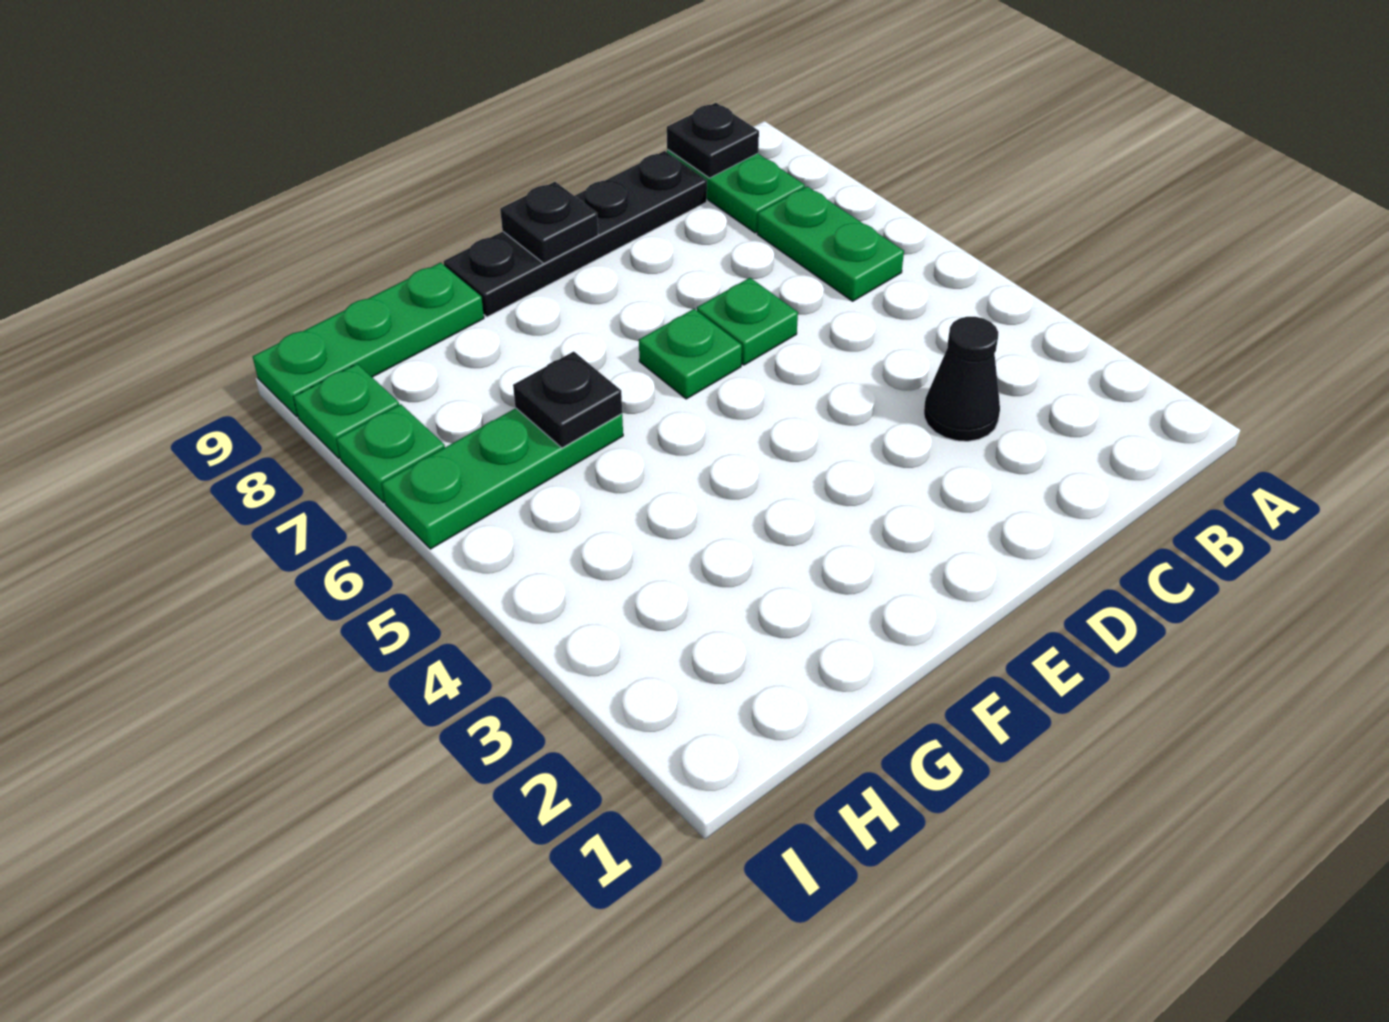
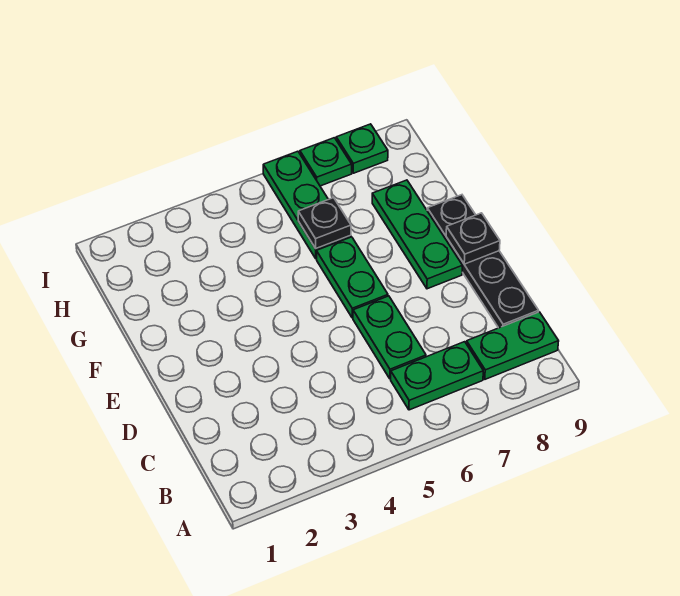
black plate B9 level 2 -> none
black cone C3 level 1 -> none
green plate D6 level 1 -> green plate C6:D6 level 1
green plate E6 level 1 -> green plate E6:F6 level 1
green plate G9:I9 level 1 -> green plate E8:G8 level 1

